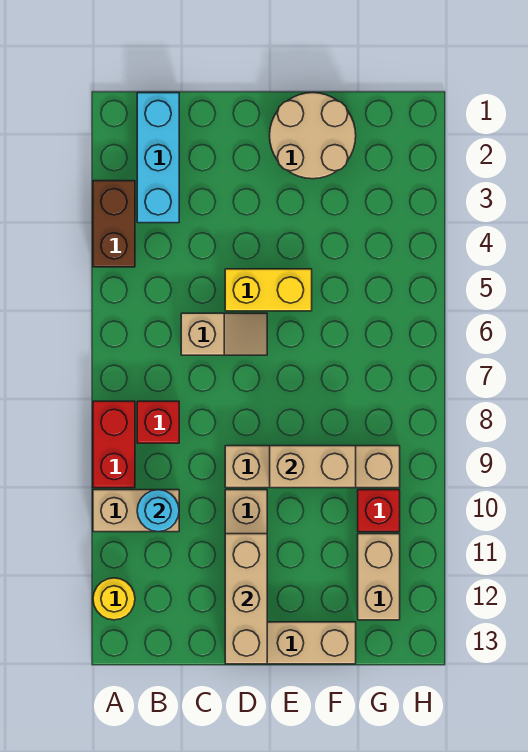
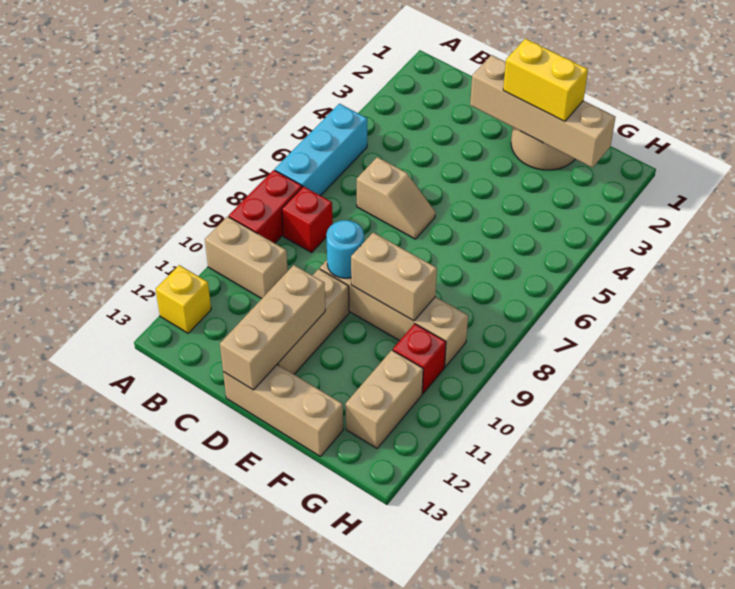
brown brick A3:A4 level 1 -> none
yellow round brick A12 level 1 -> yellow brick A12 level 1
cyan brick B1:B3 level 1 -> cyan brick A5:A7 level 1
cyan round brick B10 level 2 -> cyan round brick D9 level 2
none -> tan brick D2:G2 level 2
yellow brick D5:E5 level 1 -> yellow brick E2:F2 level 3

